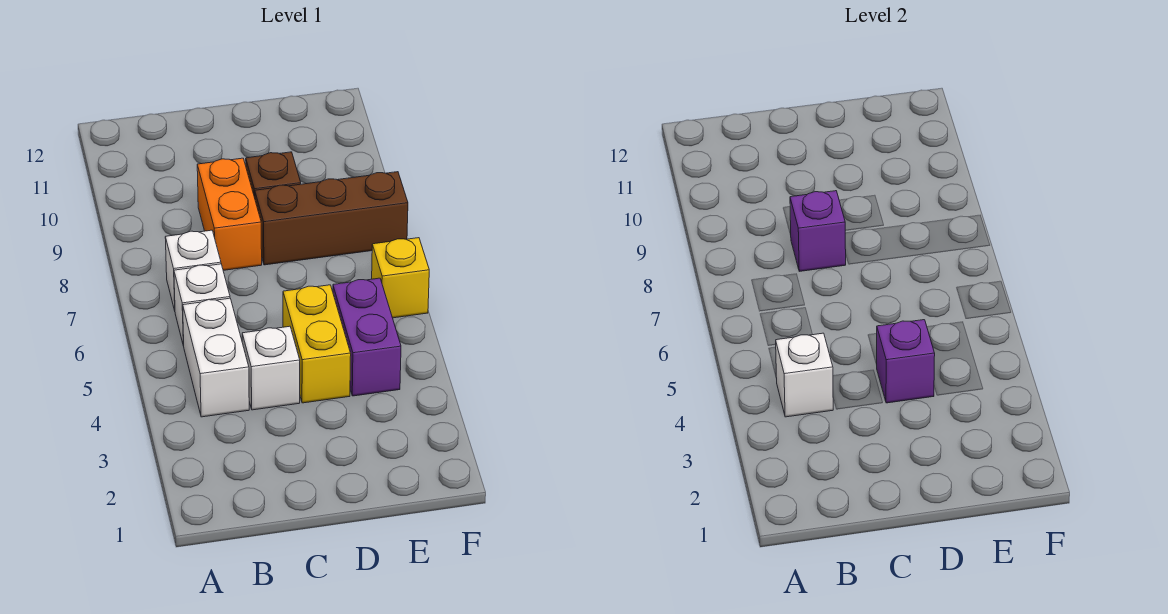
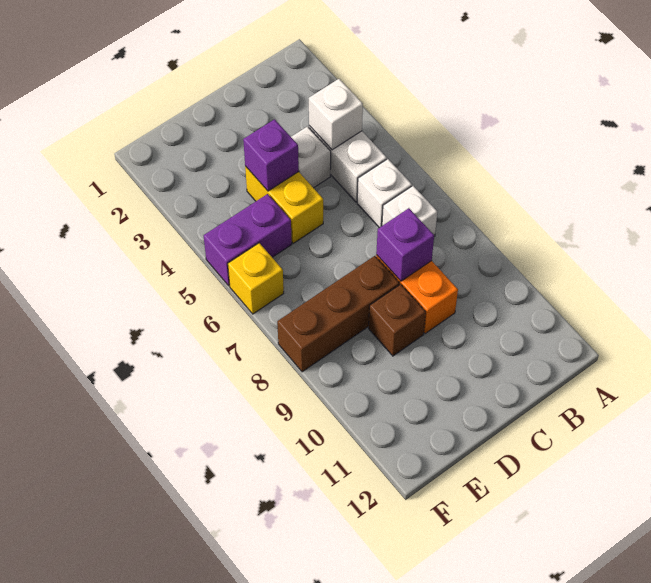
purple brick E4:E5 level 1 -> purple brick E5:F5 level 1

